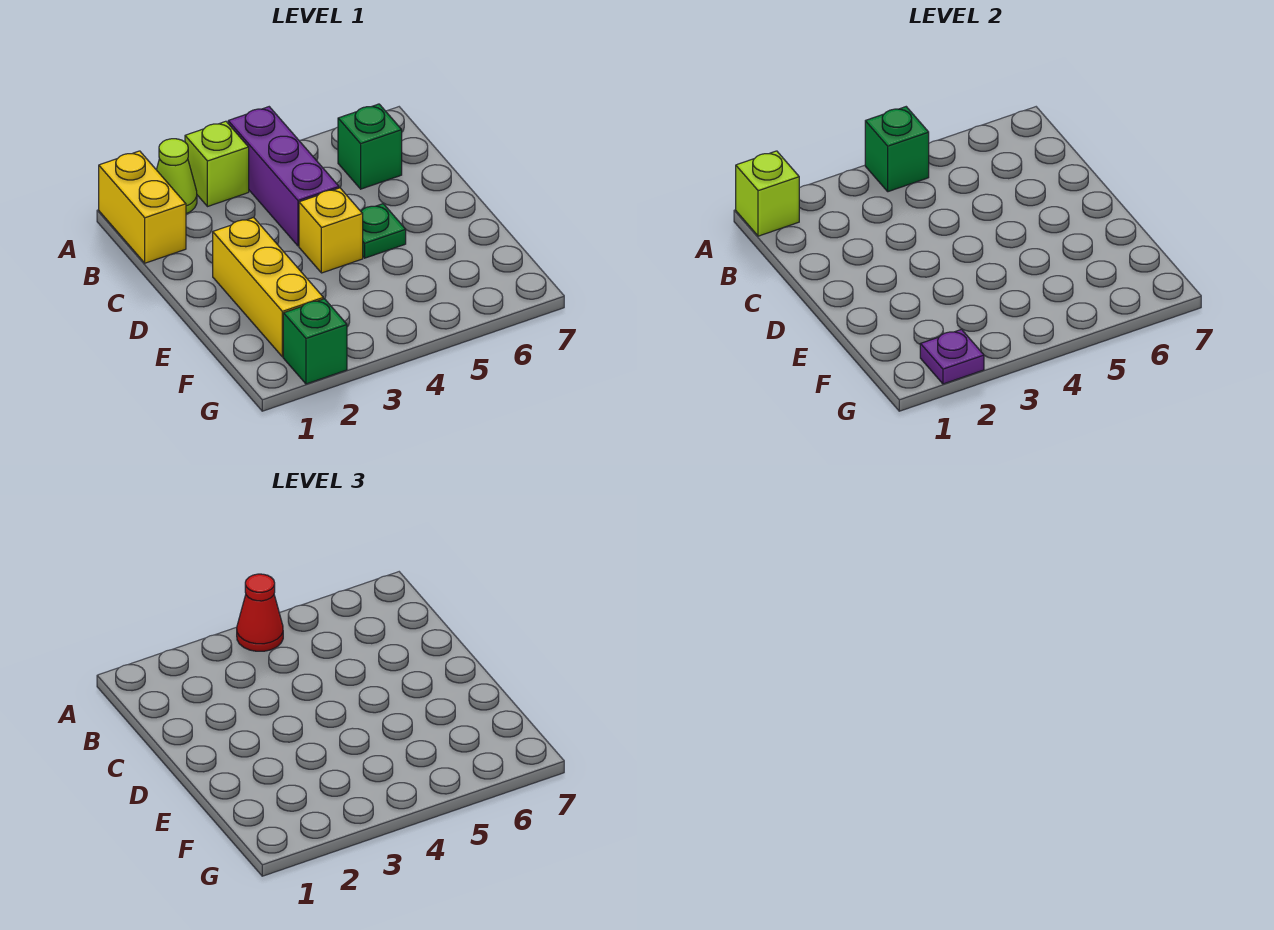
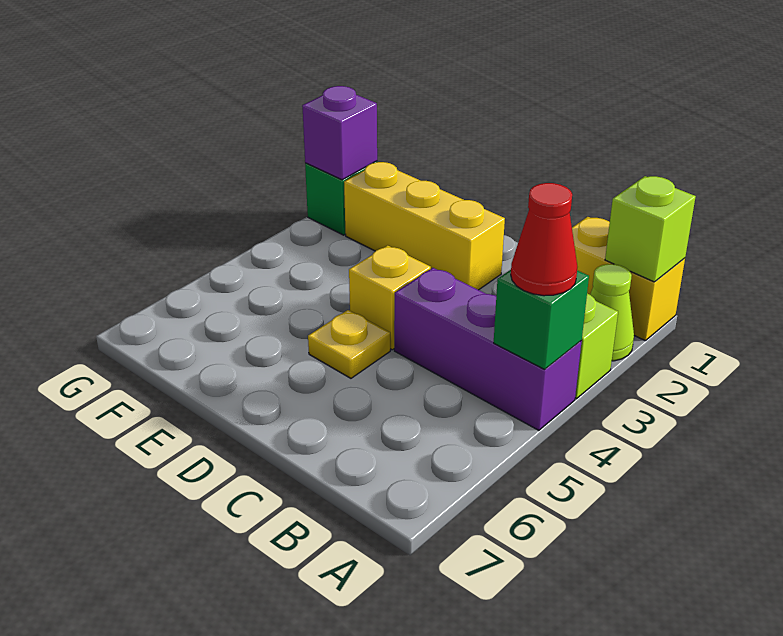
green brick B6 level 1 -> none
green plate D5 level 1 -> yellow plate D5 level 1
purple plate G2 level 2 -> purple brick G2 level 2

